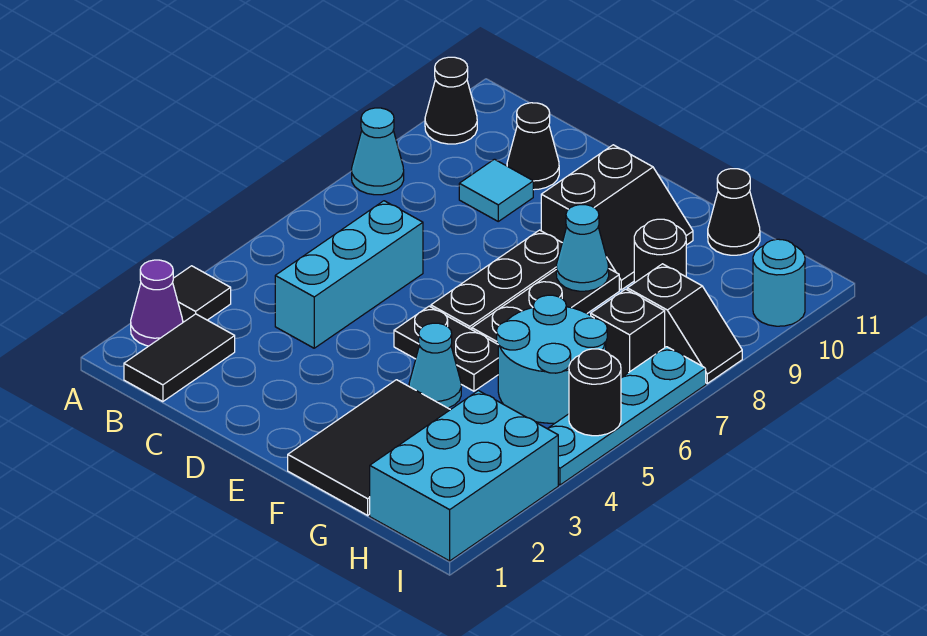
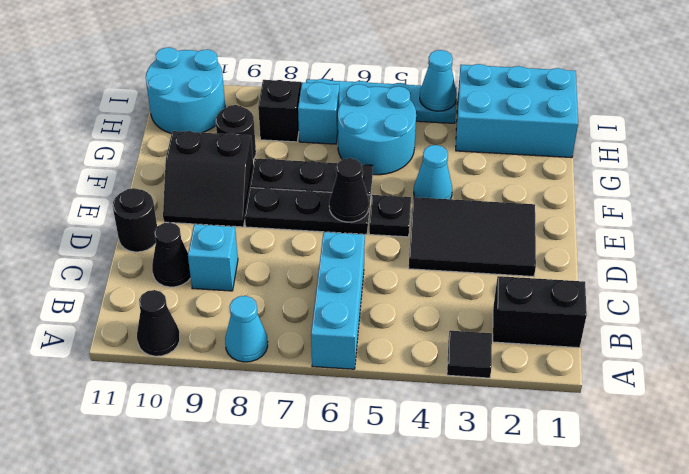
purple cone A2 level 1 -> none
black tile B1:B2 level 1 -> black brick B1:B2 level 1
cyan brick C4:C6 level 1 -> cyan brick A6:C6 level 1
cyan tile C9 level 1 -> cyan brick C9 level 1
black plate E5:F5 level 1 -> black plate E5 level 1
black slope E9:F10 level 1 top E -> black slope E9:F10 level 1 top F
black tile F1:G3 level 1 -> black tile D2:E4 level 1
cyan cone F8 level 2 -> cyan cone I4 level 2
black cone G11 level 1 -> black cone E6 level 2
black brick H7 level 1 -> cyan brick H7 level 1
black round brick I5 level 2 -> black round brick D11 level 1
cyan round brick I10 level 1 -> cyan round brick H10:I11 level 1

